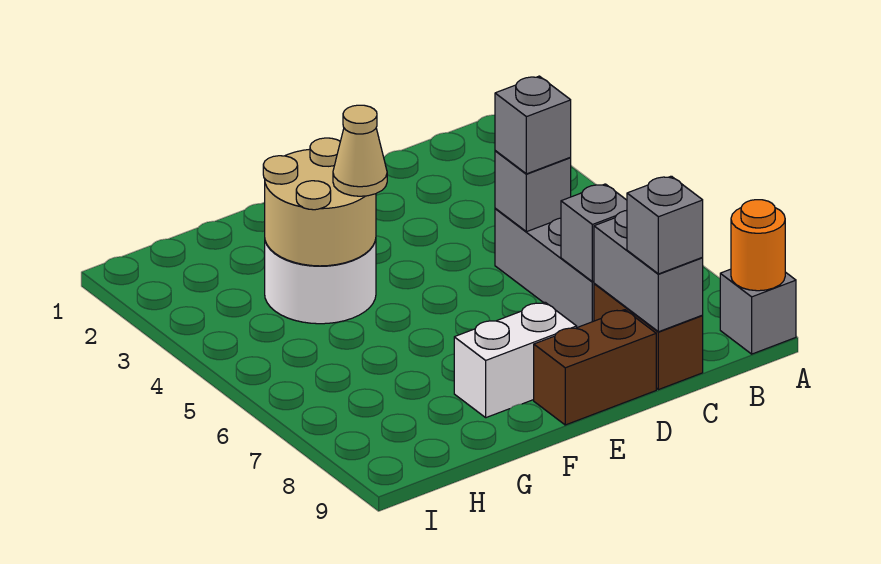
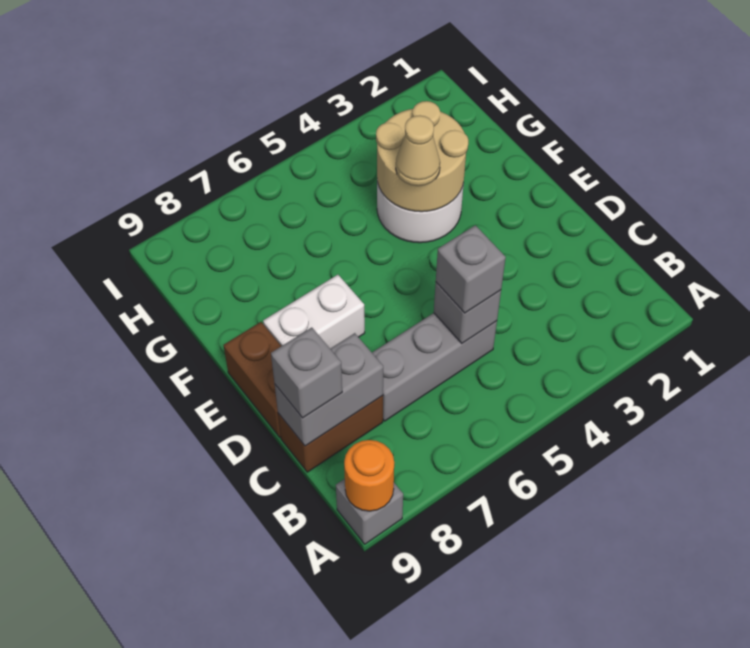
grey brick C7 level 2 -> none
white brick E8:F8 level 1 -> white brick E7:E8 level 1

